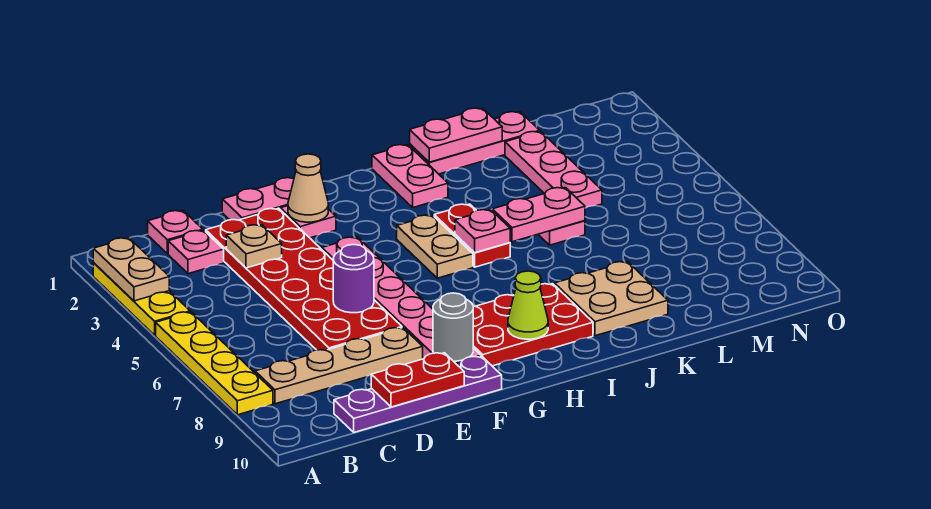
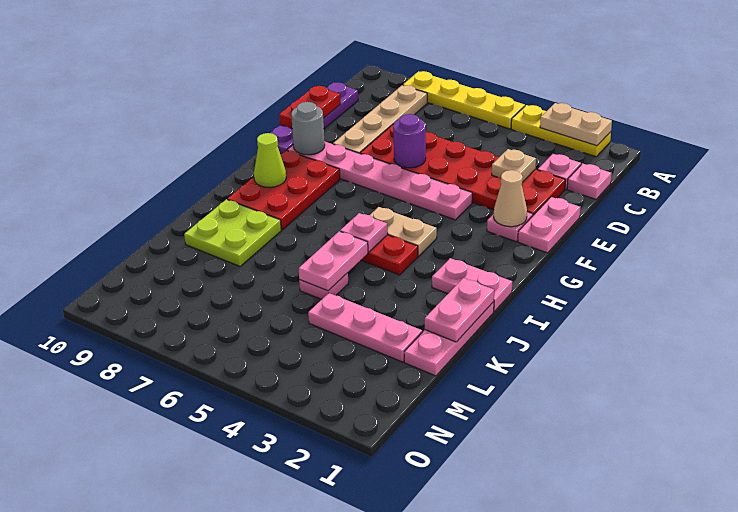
tan plate J8:K9 level 1 -> lime plate J8:K9 level 1

